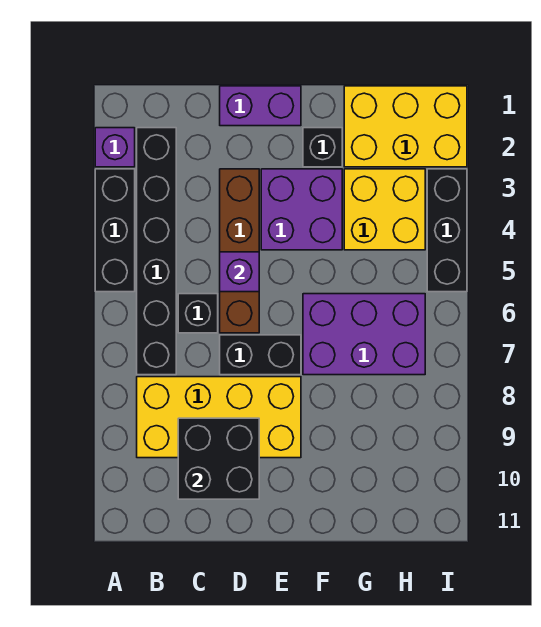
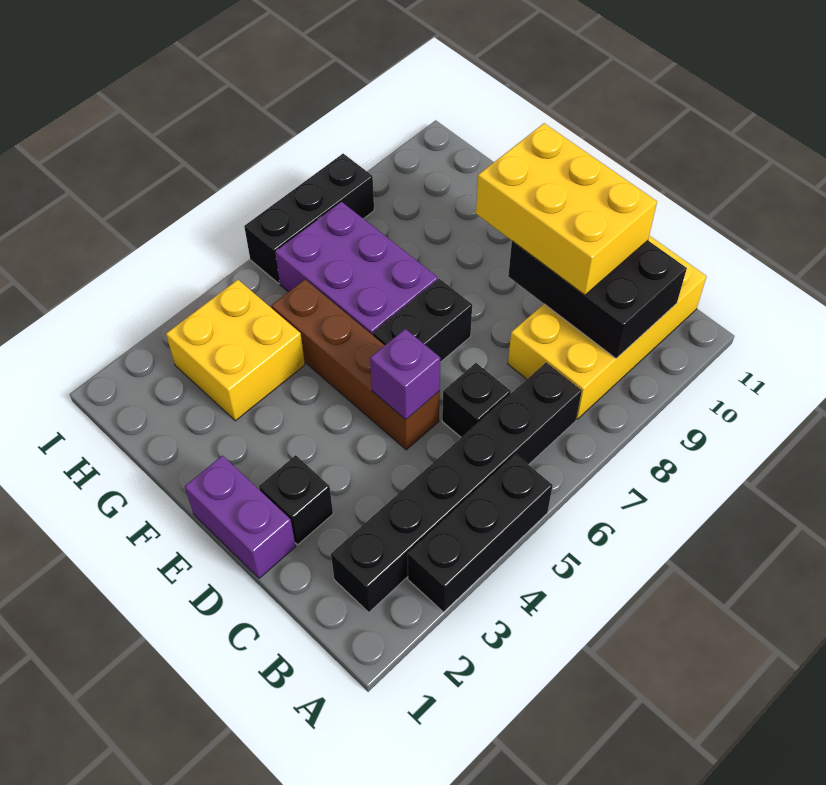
purple brick A2 level 1 -> none
yellow brick B8:E9 level 1 -> yellow brick B8:C11 level 1
black brick C9:D10 level 2 -> black brick B9:D10 level 2
brown brick D3:D6 level 1 -> brown brick D5:G5 level 1
black brick D7:E7 level 1 -> black brick E6:E7 level 1
purple brick E3:F4 level 1 -> none
black brick F2 level 1 -> black brick D2 level 1
yellow brick G1:I2 level 1 -> yellow brick C9:E10 level 3
black brick I3:I5 level 1 -> black brick I6:I8 level 1

